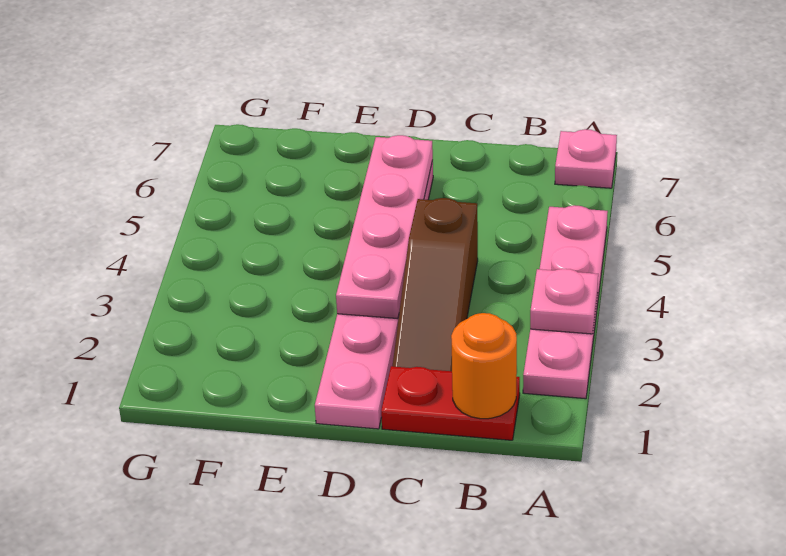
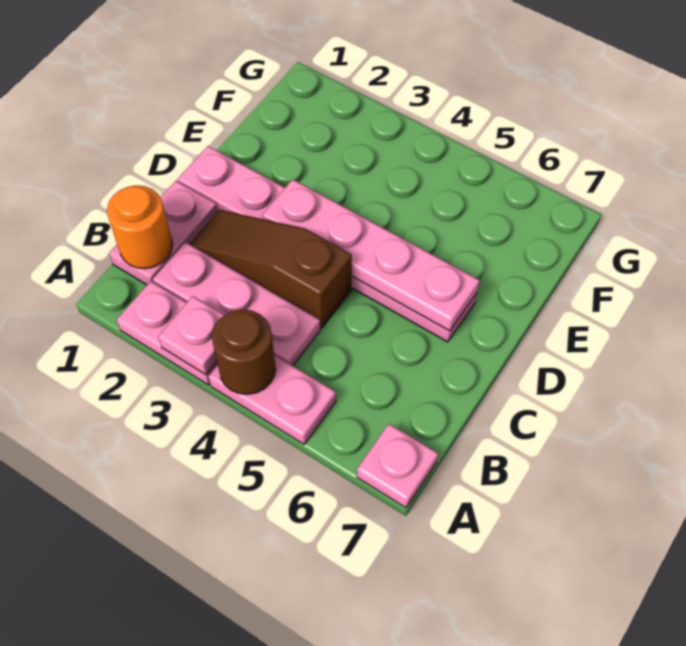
none -> brown round brick A4 level 2
red plate B1:C1 level 1 -> pink plate B1:C1 level 1
none -> pink plate B2:B4 level 1

